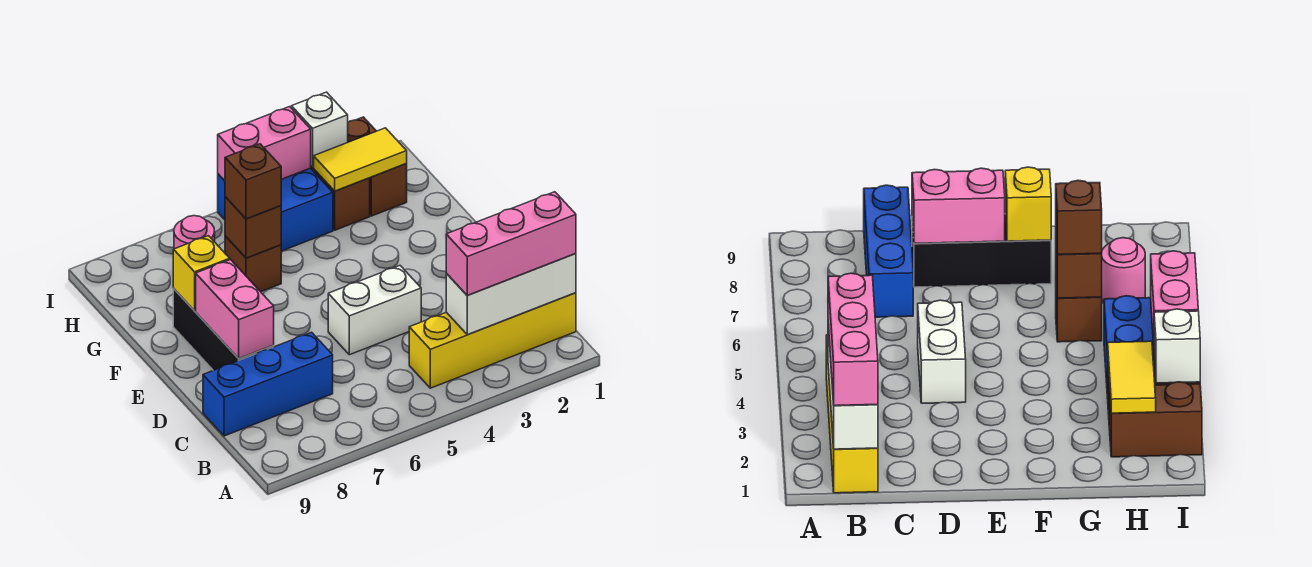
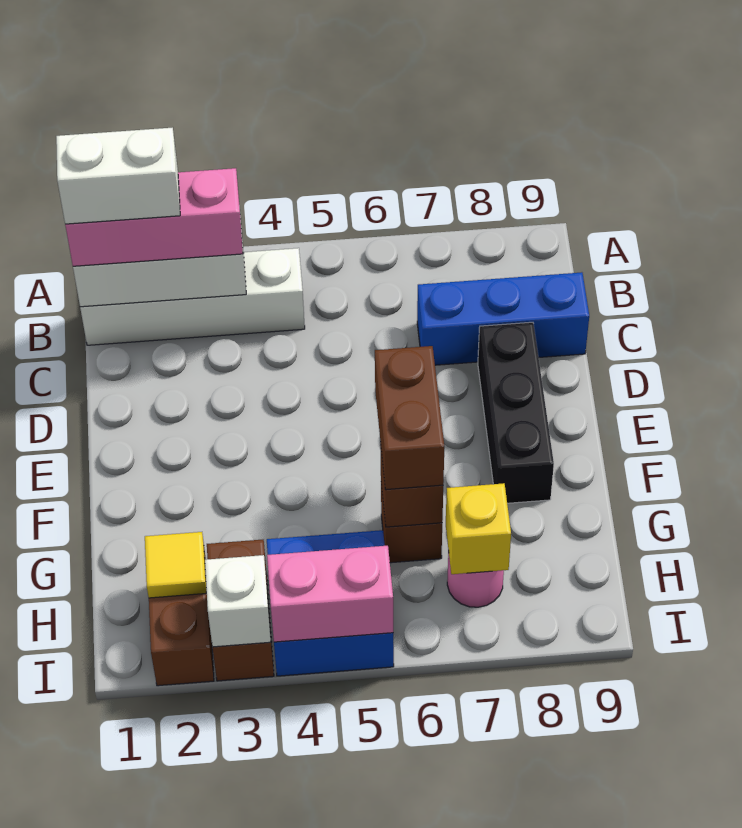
yellow brick B1:B4 level 1 -> white brick B1:B4 level 1
white brick D4:D5 level 1 -> white brick B1:B2 level 4
pink brick D8:E8 level 2 -> none
yellow brick F8 level 2 -> yellow brick H7 level 2
brown brick G6 level 3 -> brown brick F6:G6 level 3
yellow tile H2:H3 level 2 -> yellow tile H2 level 2

